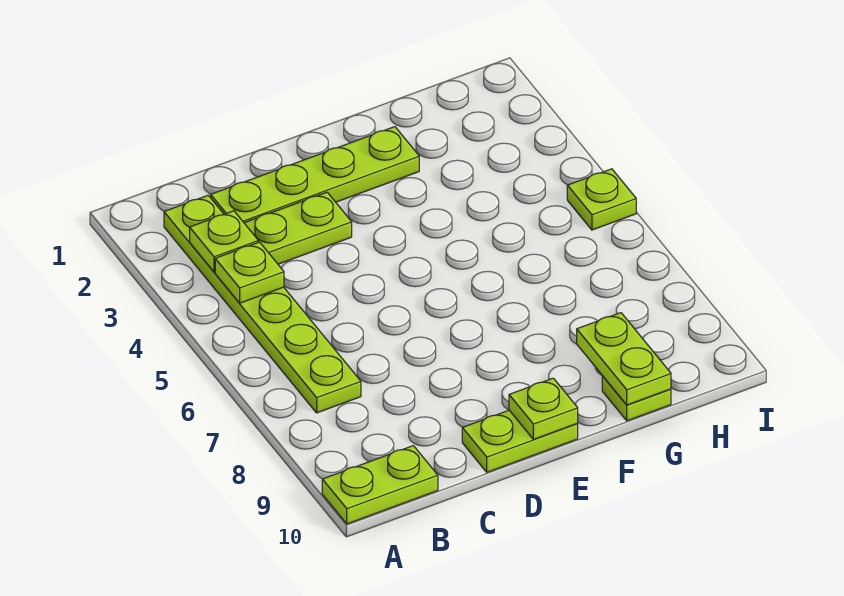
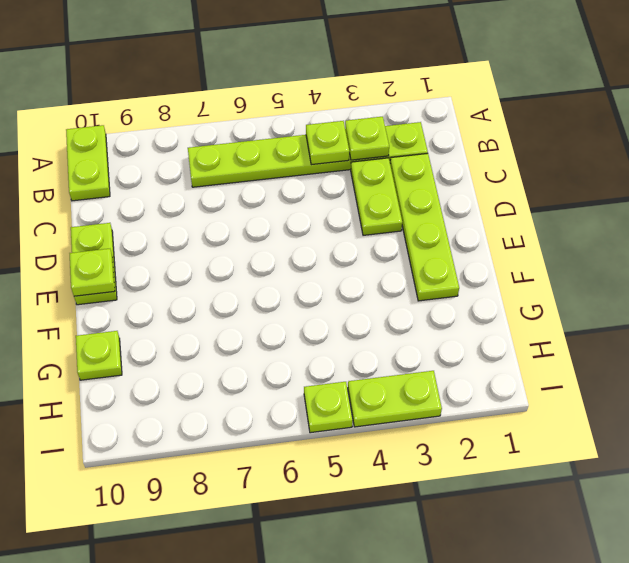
lime plate G9:G10 level 2 -> lime plate I3:I4 level 1

